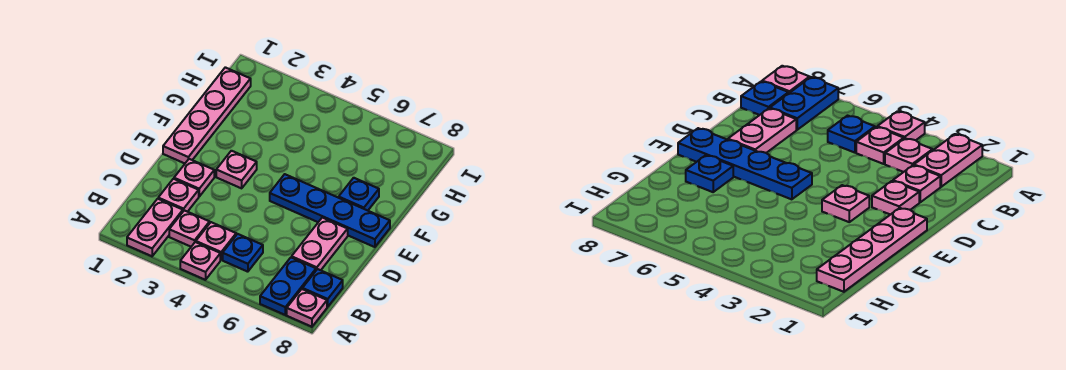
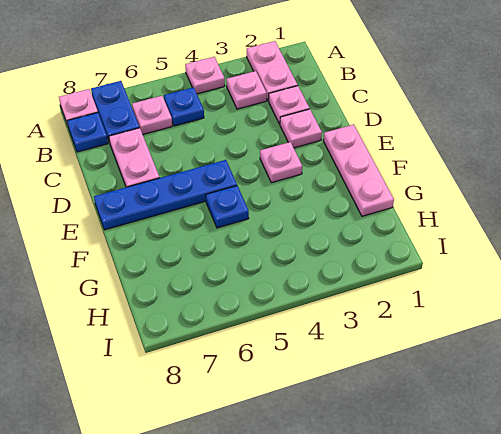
pink plate B4 level 1 -> pink plate B6 level 1
pink plate E1:H1 level 1 -> pink plate E1:G1 level 1
blue plate F7 level 1 -> blue plate F5 level 1

